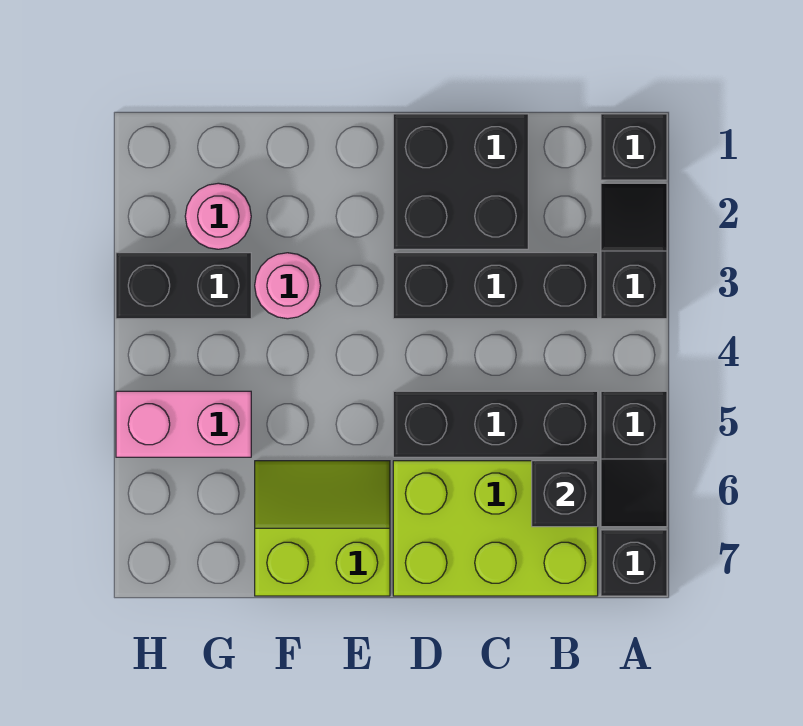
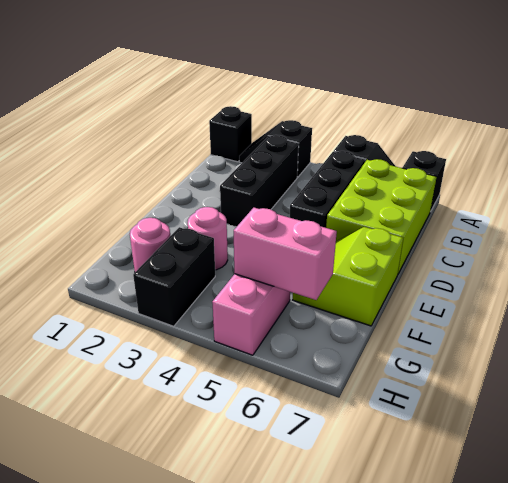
black brick B6 level 2 -> none
black brick C1:D2 level 1 -> none
none -> pink brick G5:G6 level 2

